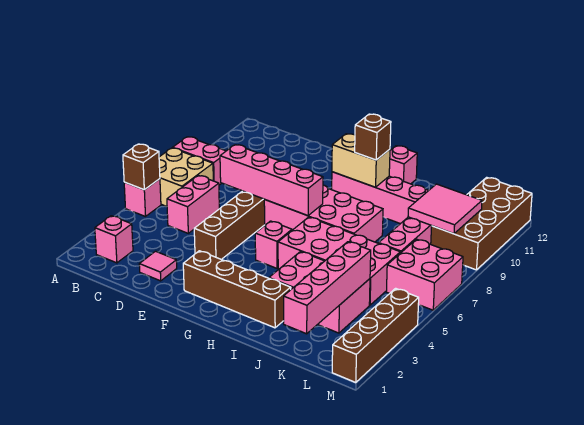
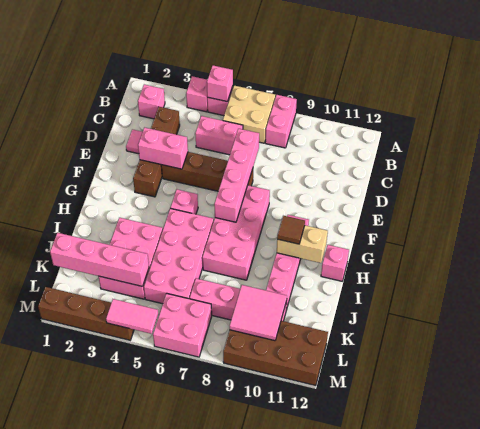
none -> pink brick A4 level 1
brown brick A5 level 2 -> pink brick A5 level 2
none -> pink brick E3:E4 level 2
brown brick F2:I2 level 1 -> brown brick C3:F3 level 1
tan brick G10:H10 level 2 -> tan brick H10:H11 level 2
brown brick H10 level 3 -> brown tile H10 level 3
none -> pink tile M4:M5 level 2

